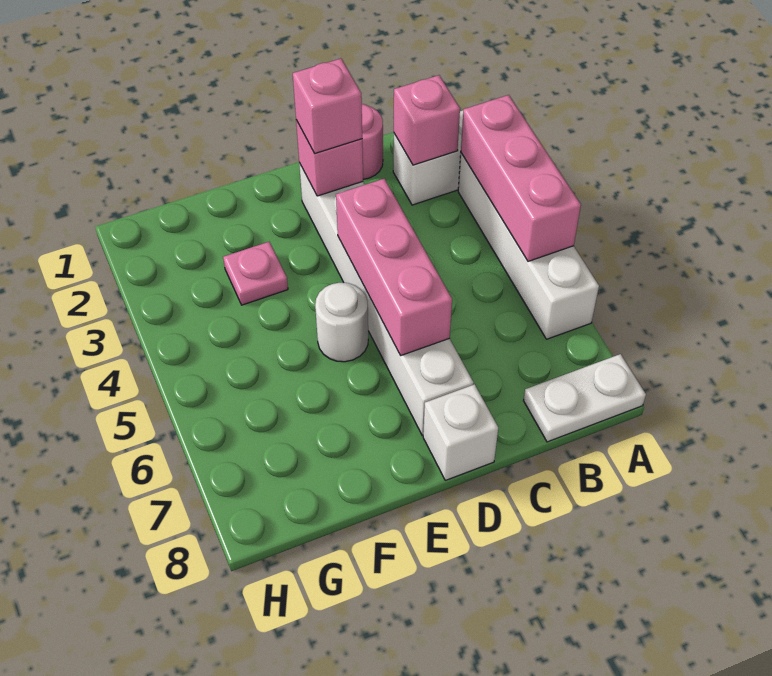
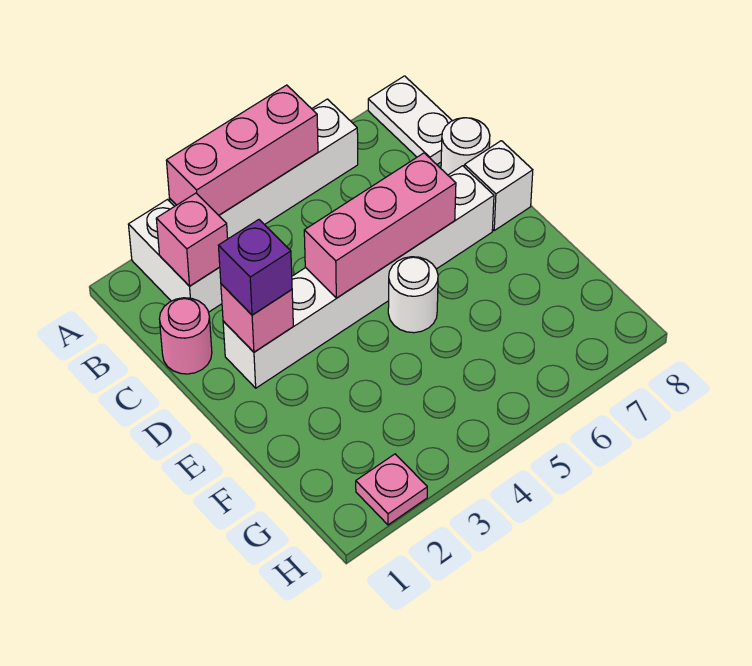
none -> white round brick C8 level 1
pink brick D2 level 3 -> purple brick D2 level 3
pink plate F3 level 1 -> pink plate H2 level 1

